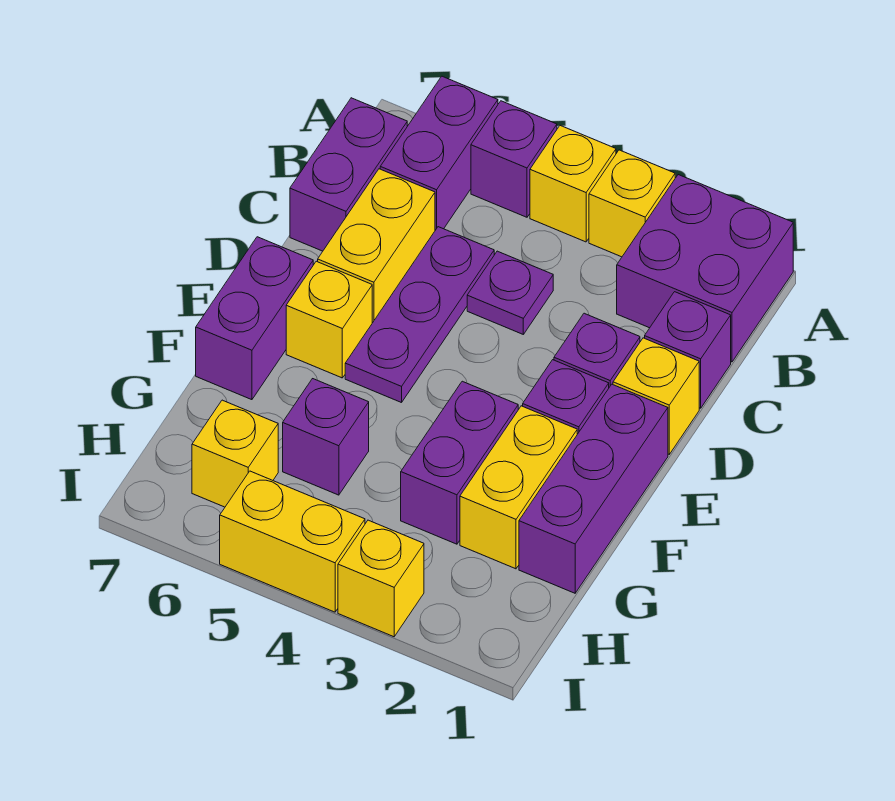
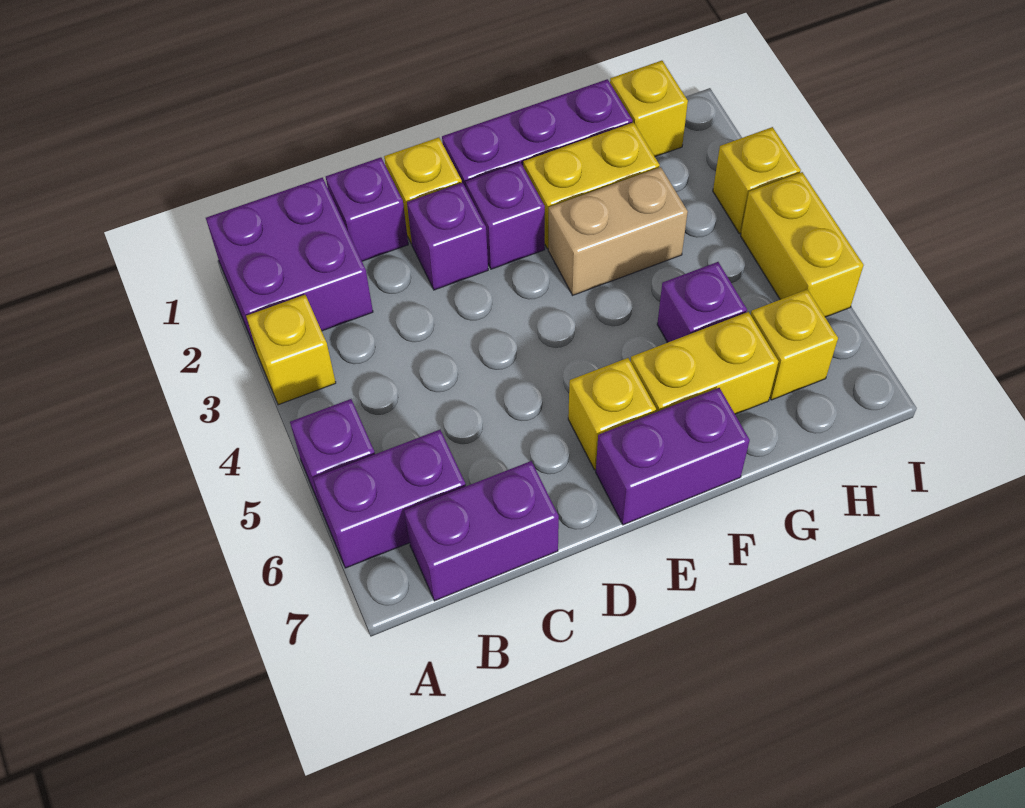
yellow brick A4 level 1 -> yellow brick H1 level 1
purple plate C4 level 1 -> none
purple plate C5:E5 level 1 -> none
yellow brick C6:D6 level 1 -> yellow brick F6:G6 level 1
purple brick F3:G3 level 1 -> tan brick F3:G3 level 1

